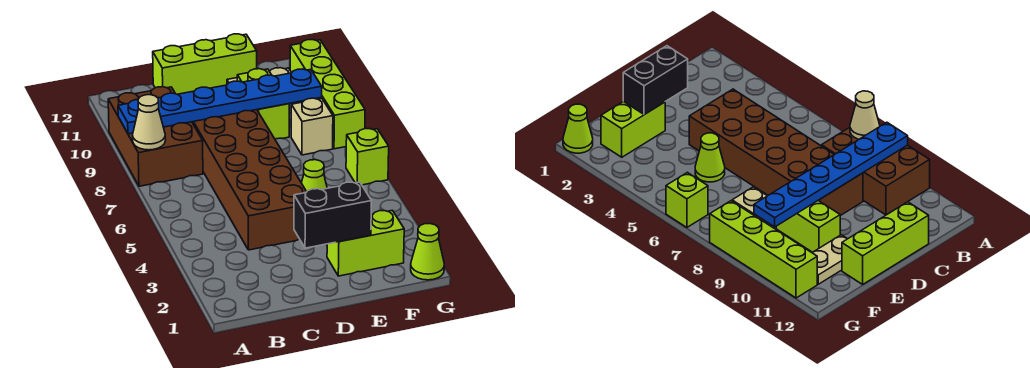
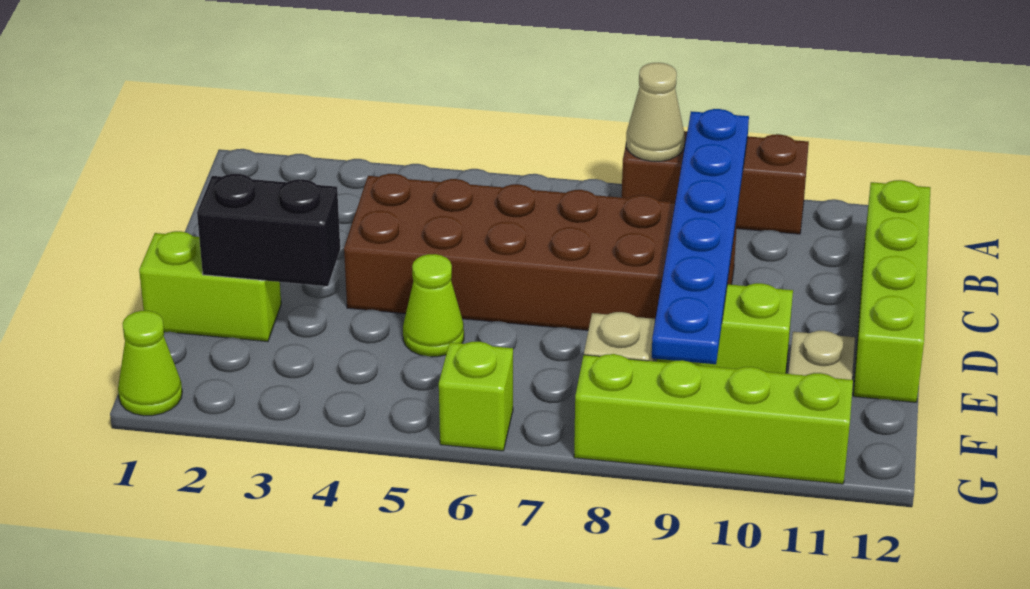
brown brick A8:B10 level 1 -> brown brick A8:A10 level 1
lime brick C12:E12 level 1 -> lime brick B12:E12 level 1
black brick D2:E2 level 2 -> black brick E2:E3 level 2
lime brick E2:F2 level 1 -> lime brick E1:E2 level 1

